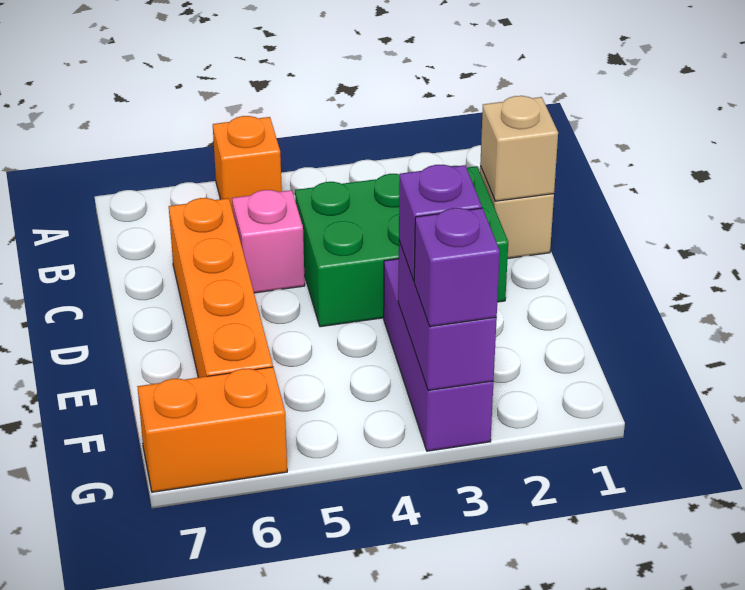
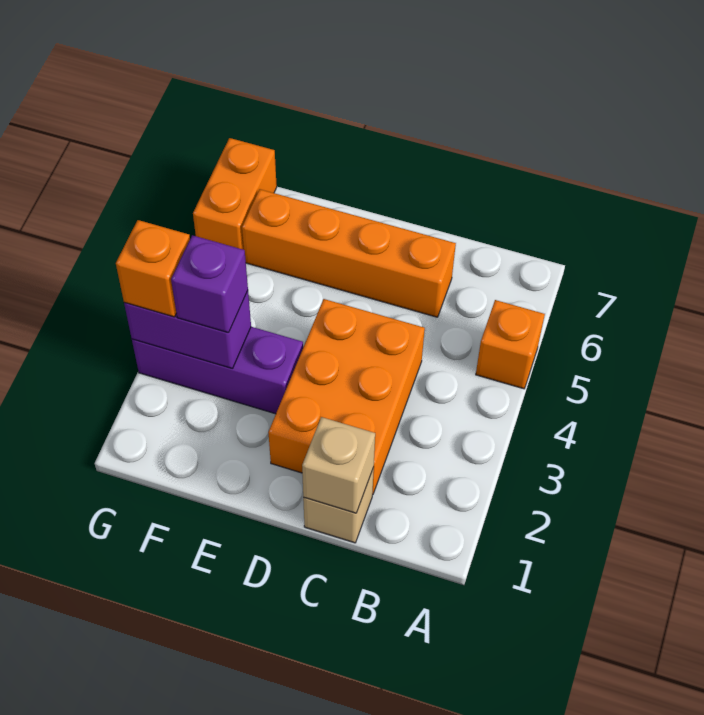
green brick C2:D4 level 1 -> orange brick C2:D4 level 1
pink brick C5 level 1 -> none
purple brick G3 level 3 -> orange brick G3 level 3

